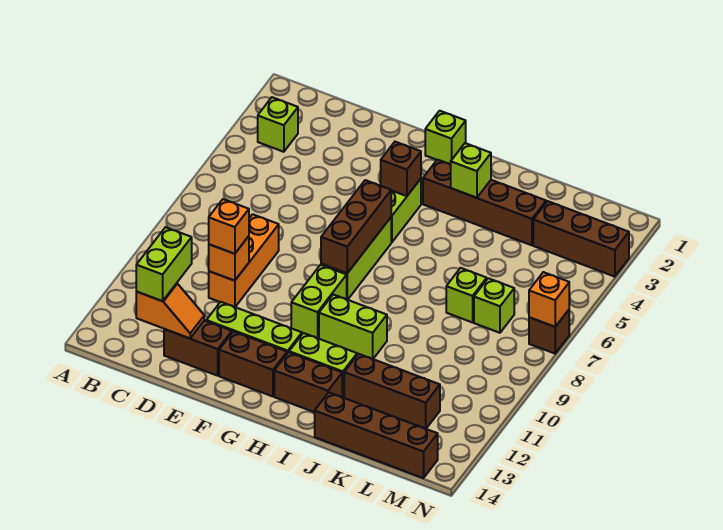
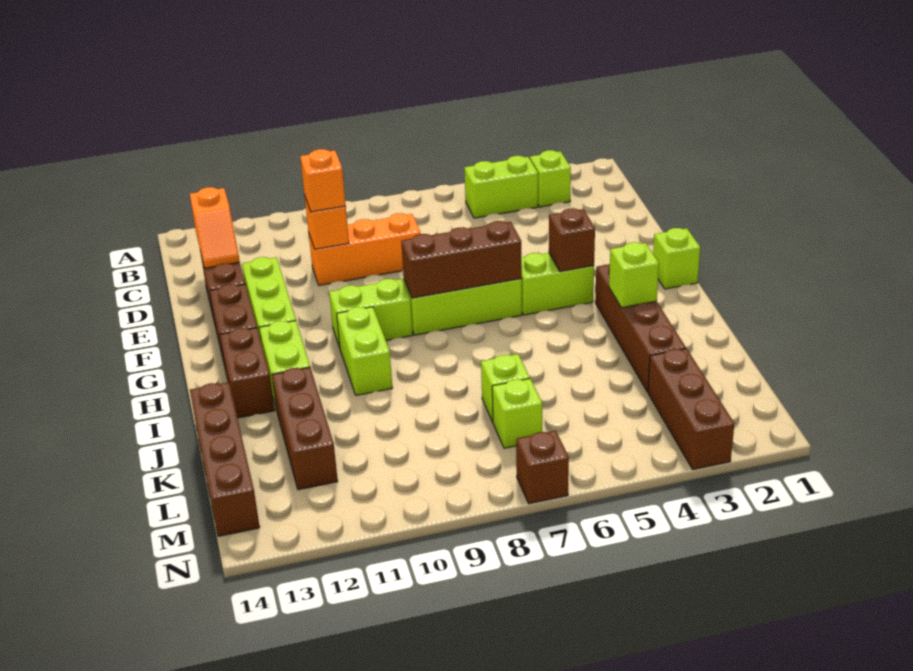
lime brick C12:C13 level 3 -> lime brick B4:B5 level 1
orange brick N7 level 2 -> none

